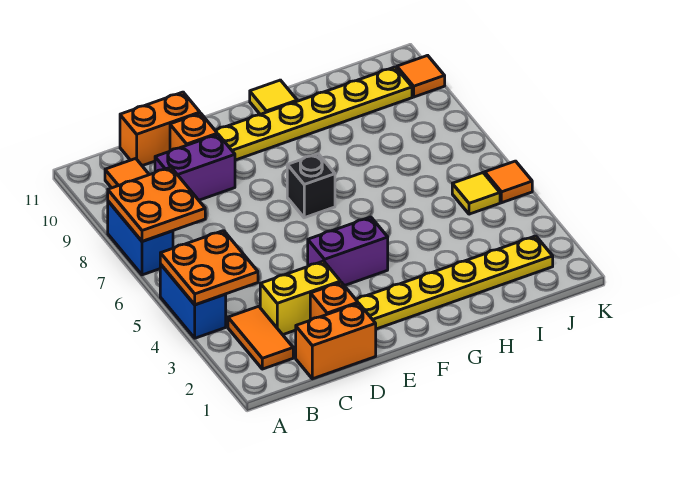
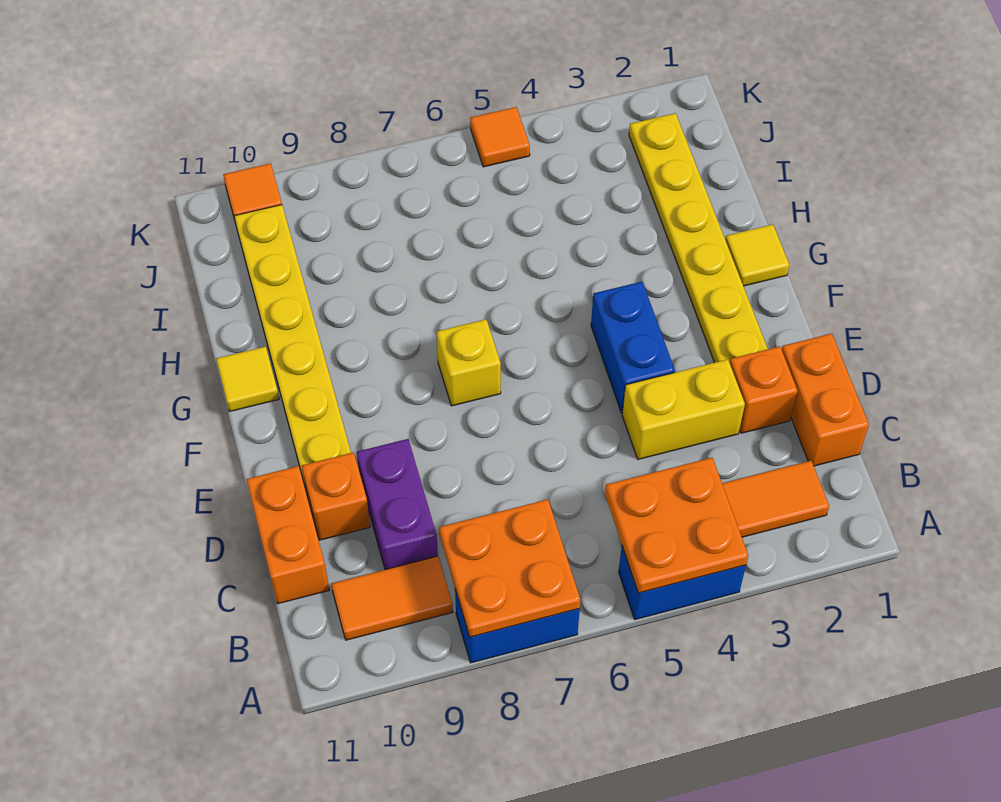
yellow brick C3:D3 level 1 -> yellow brick D3:D4 level 1
purple brick E4:F4 level 1 -> blue brick E4:F4 level 1
black brick F7 level 1 -> yellow brick F7 level 1
yellow tile J5 level 1 -> yellow tile G1 level 1

